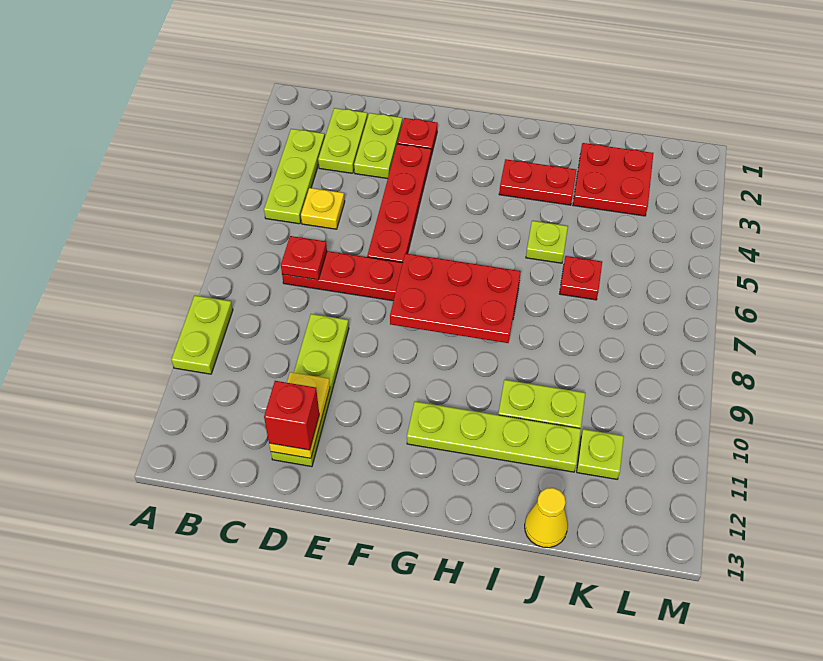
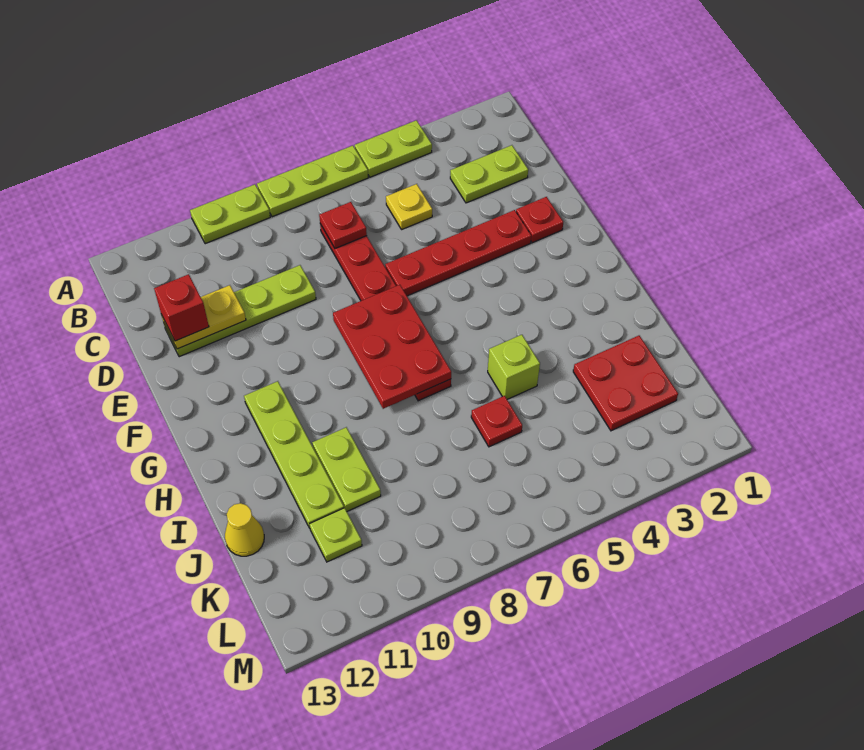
lime plate B3:B5 level 1 -> lime plate A6:A8 level 1
lime plate D2:D3 level 1 -> lime plate A4:A5 level 1
red plate H3:I3 level 1 -> none
lime plate I5 level 1 -> lime brick I5 level 1

